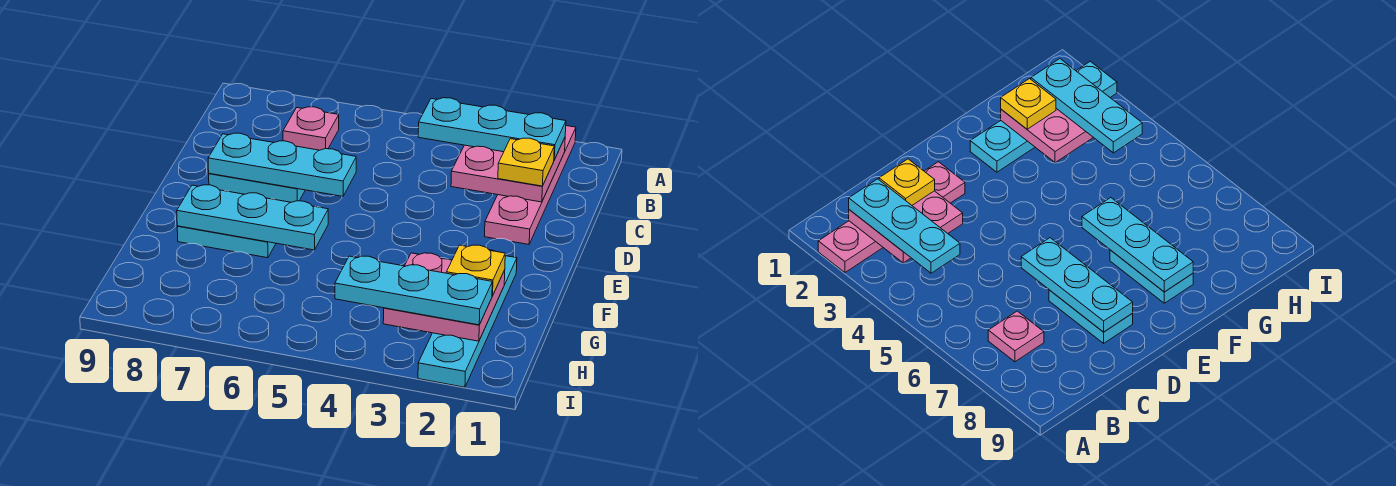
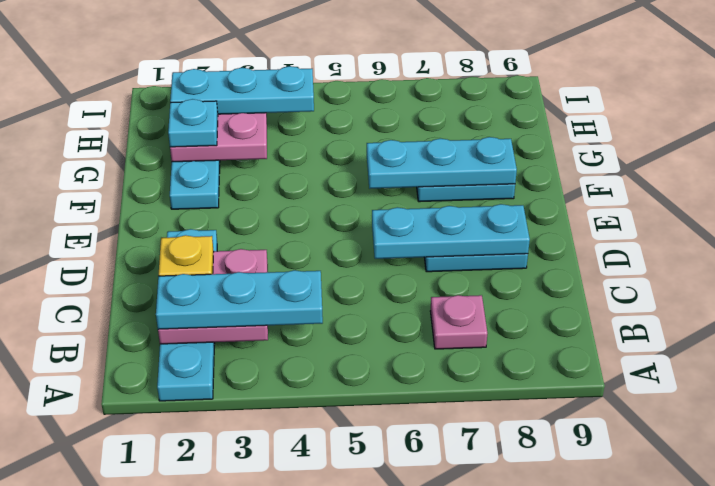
pink plate A2:D2 level 1 -> cyan plate A2:D2 level 1
yellow plate G2 level 3 -> cyan plate G2 level 3

